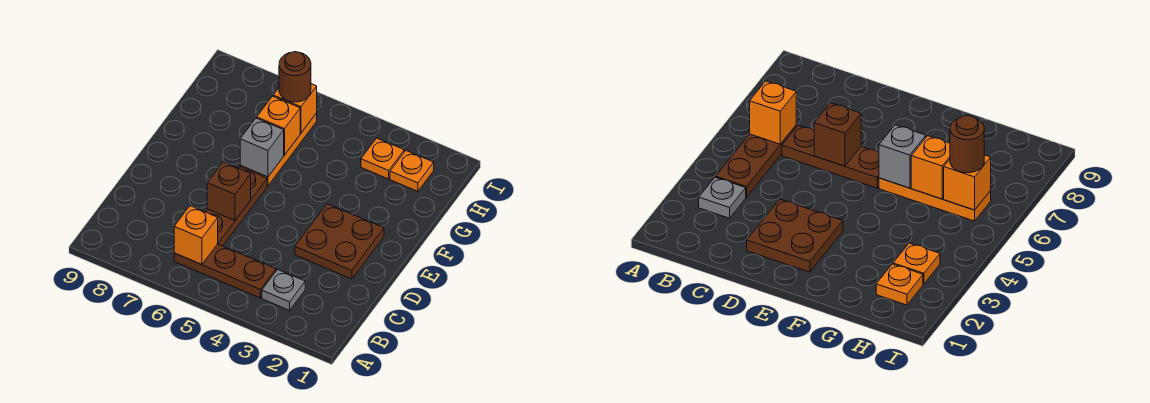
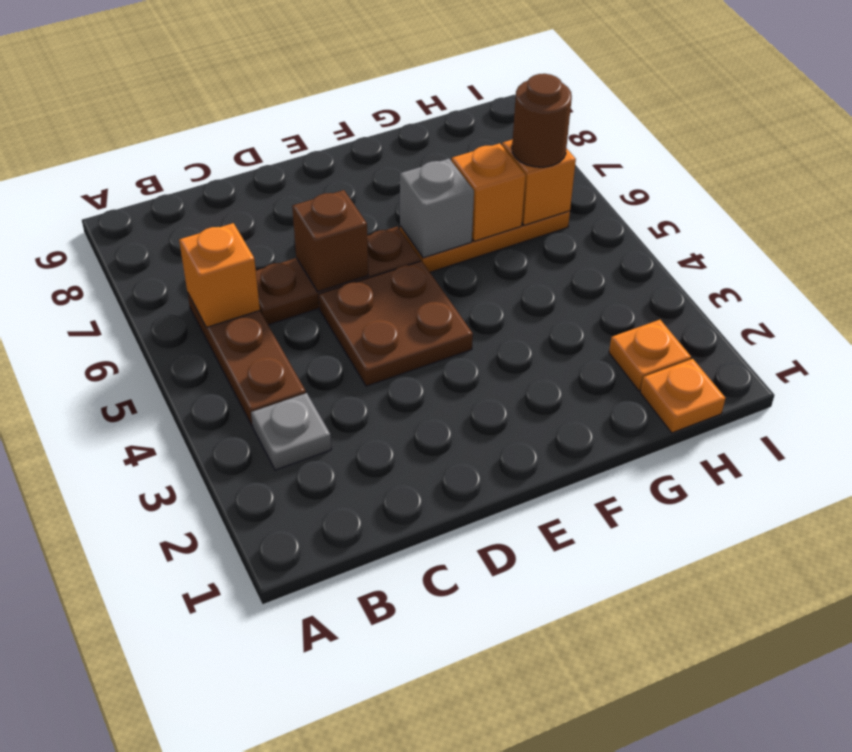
brown plate D2:E3 level 1 -> brown plate D4:E5 level 1
orange plate H3 level 1 -> orange plate H1 level 1

